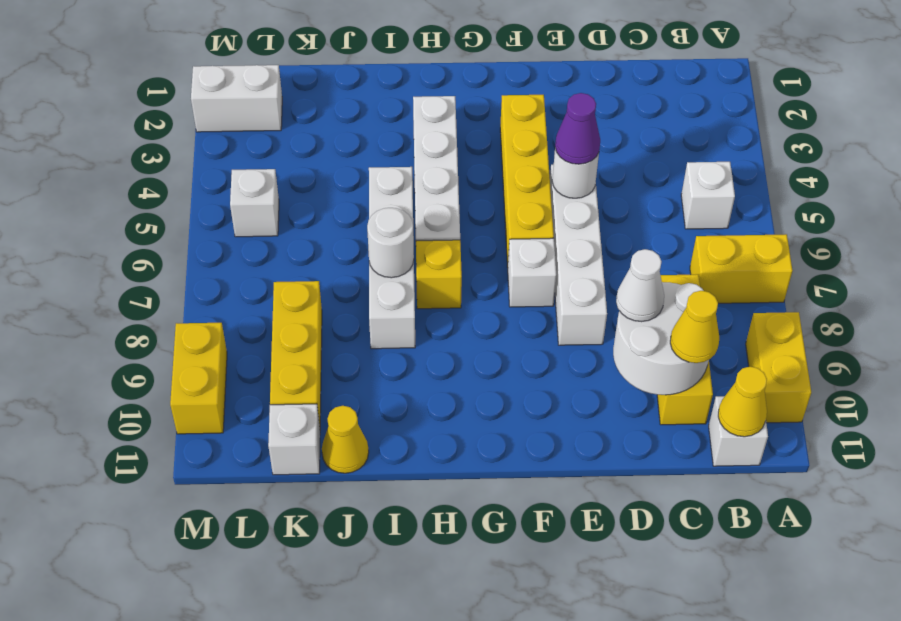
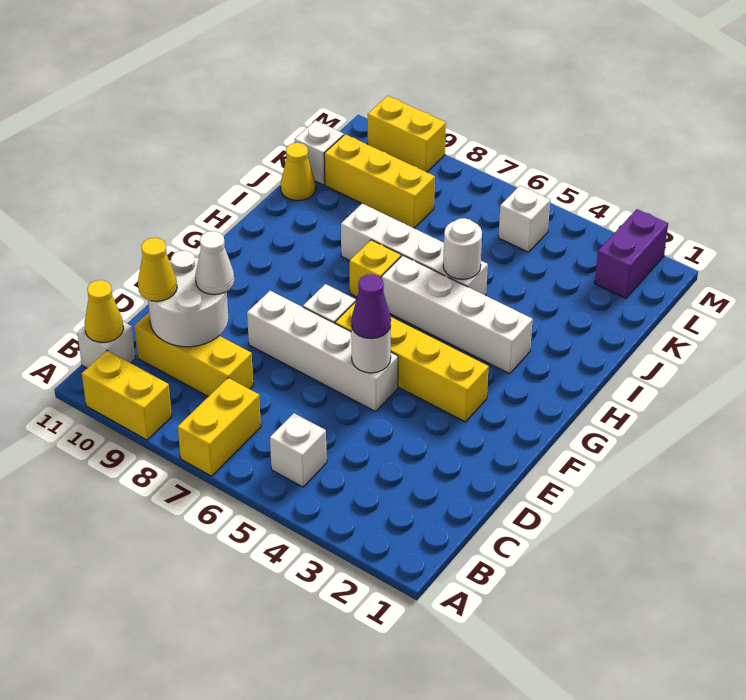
white round brick I7 level 2 -> white round brick I5 level 2
white brick L2:M2 level 1 -> purple brick L2:M2 level 1

